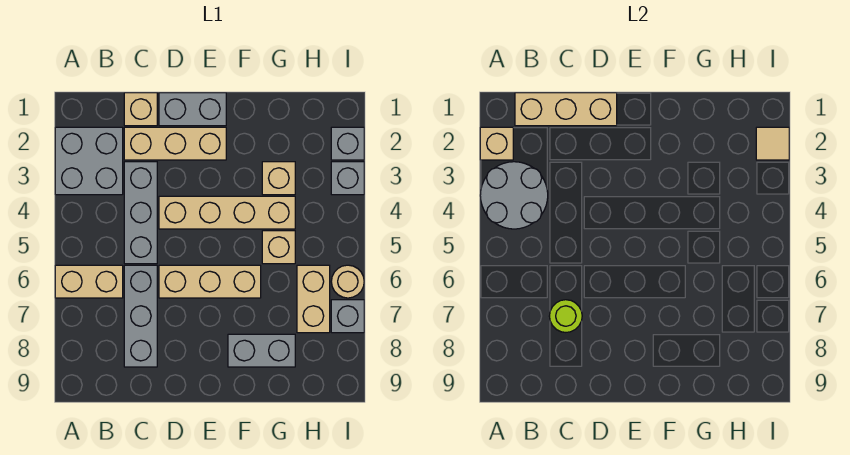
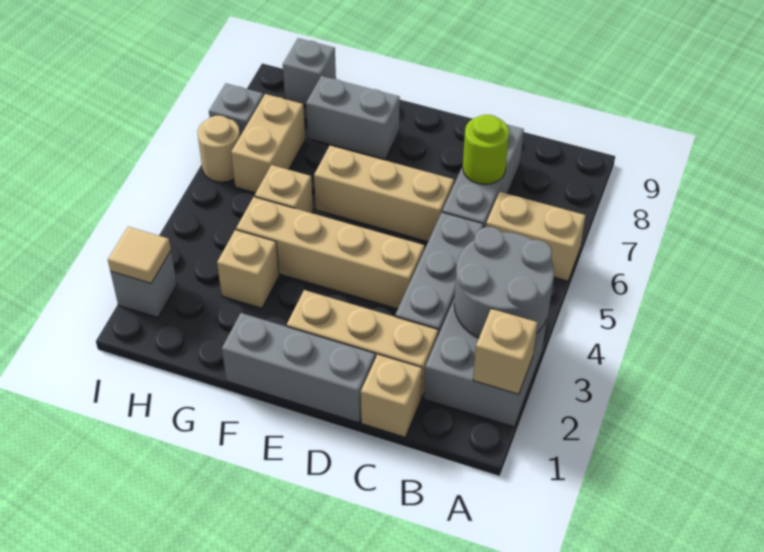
tan brick B1:D1 level 2 -> none
grey brick D1:E1 level 1 -> grey brick D1:F1 level 1
grey brick I3 level 1 -> grey brick H9 level 1

